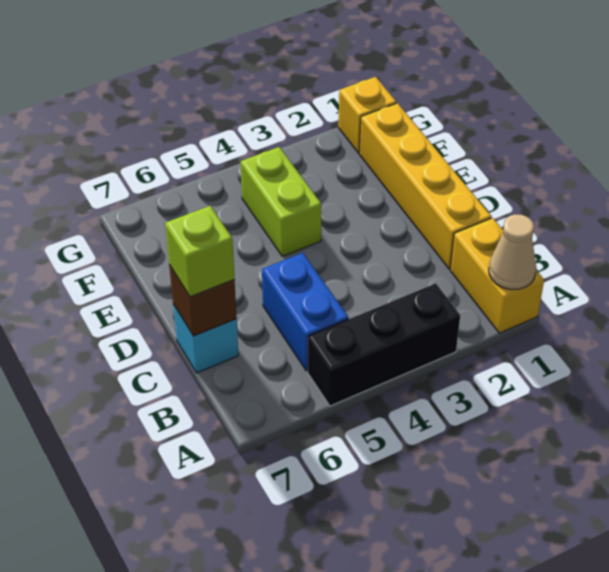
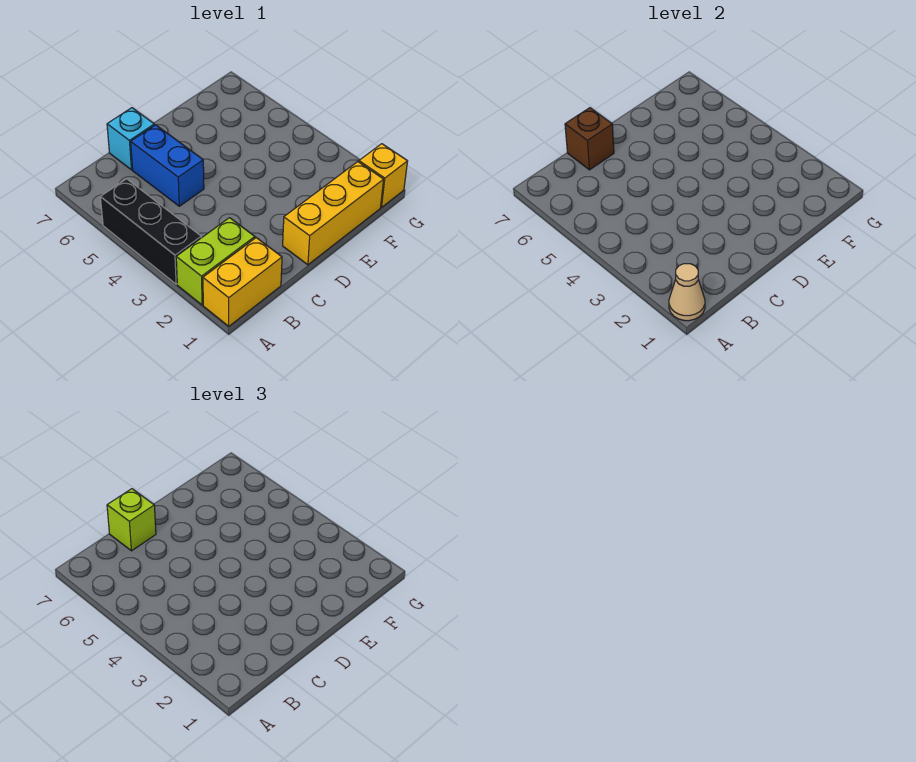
blue brick B5:C5 level 1 -> blue brick C5:C6 level 1
yellow brick C1:F1 level 1 -> yellow brick D1:F1 level 1
lime brick E4:F4 level 1 -> lime brick A2:B2 level 1

